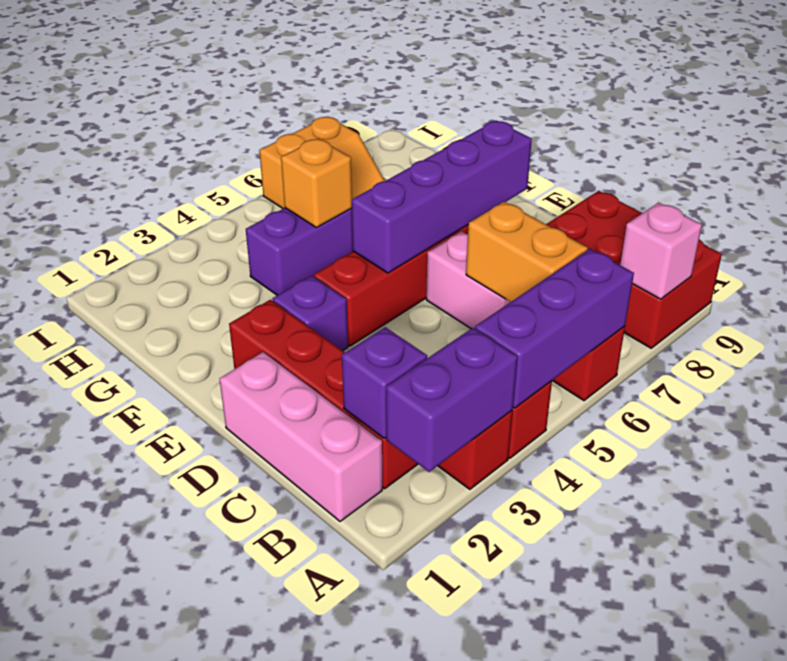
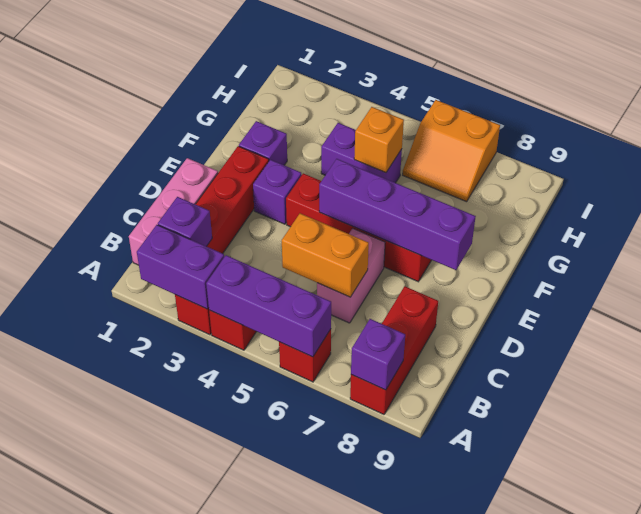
red brick A8:C9 level 1 -> red brick A8:C8 level 1
pink brick A8 level 2 -> purple brick A8 level 2
orange brick B6:C6 level 2 -> orange brick C5:C6 level 2
none -> purple brick F2 level 1

